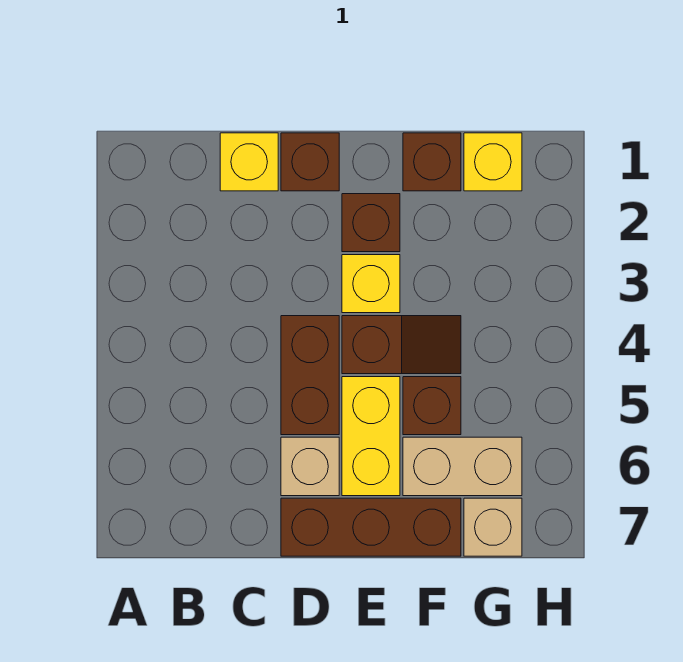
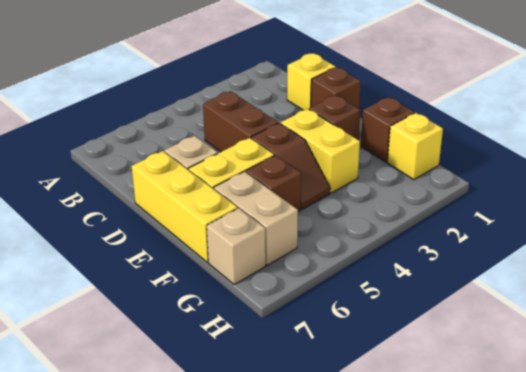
brown brick D4:D5 level 1 -> brown brick C4:D4 level 1
brown brick D7:F7 level 1 -> yellow brick D7:F7 level 1
yellow brick E3 level 1 -> yellow brick E3:F3 level 1

